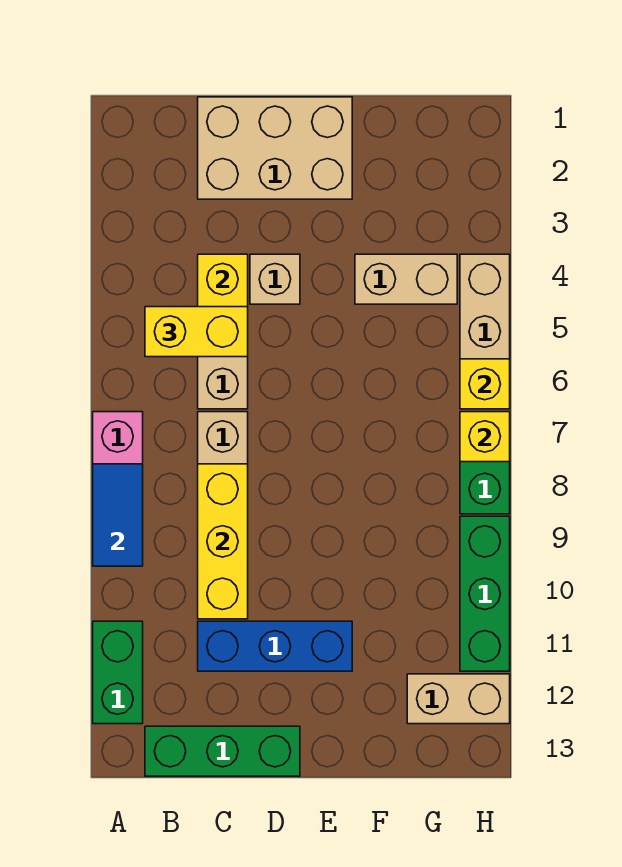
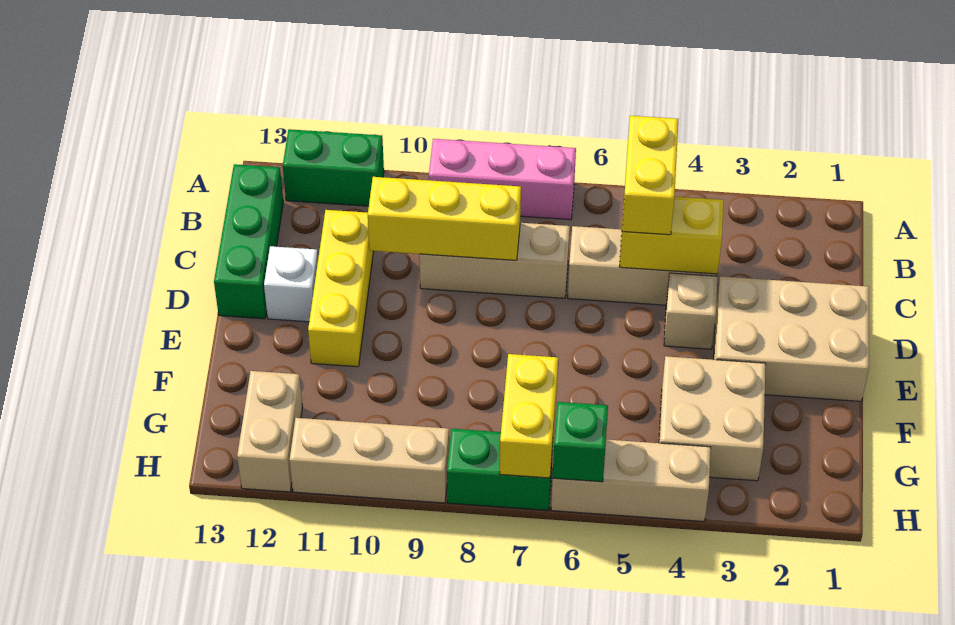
blue tile A8:A9 level 2 -> none
tan brick C1:E2 level 1 -> tan brick D1:E3 level 1
blue brick C11:E11 level 1 -> yellow brick C11:E11 level 1
none -> white brick D12 level 1
tan brick F4:G4 level 1 -> tan brick F3:G4 level 1
yellow brick H6 level 2 -> green brick H6 level 2
yellow brick H7 level 2 -> yellow brick G7:H7 level 2
green brick H9:H11 level 1 -> tan brick H9:H11 level 1

